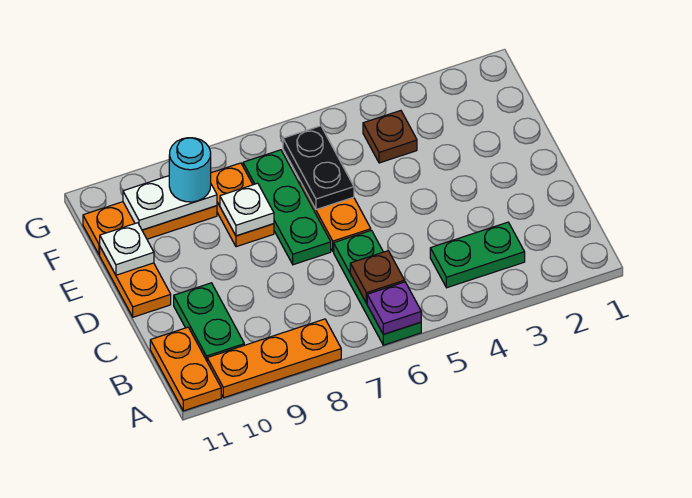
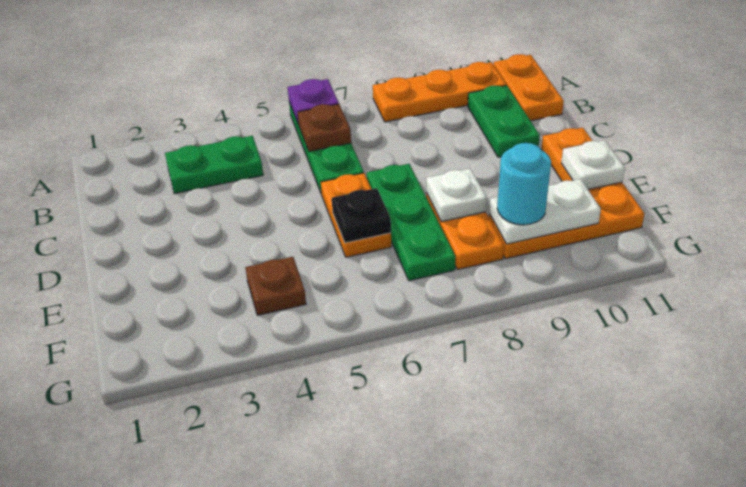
black plate E6:F6 level 2 -> black plate E6 level 2

